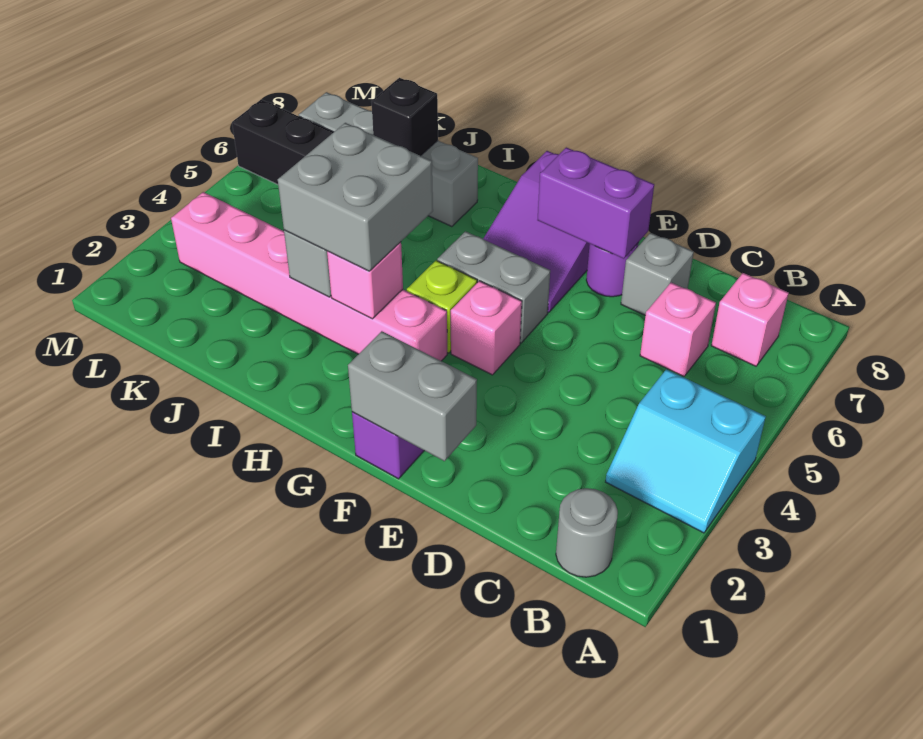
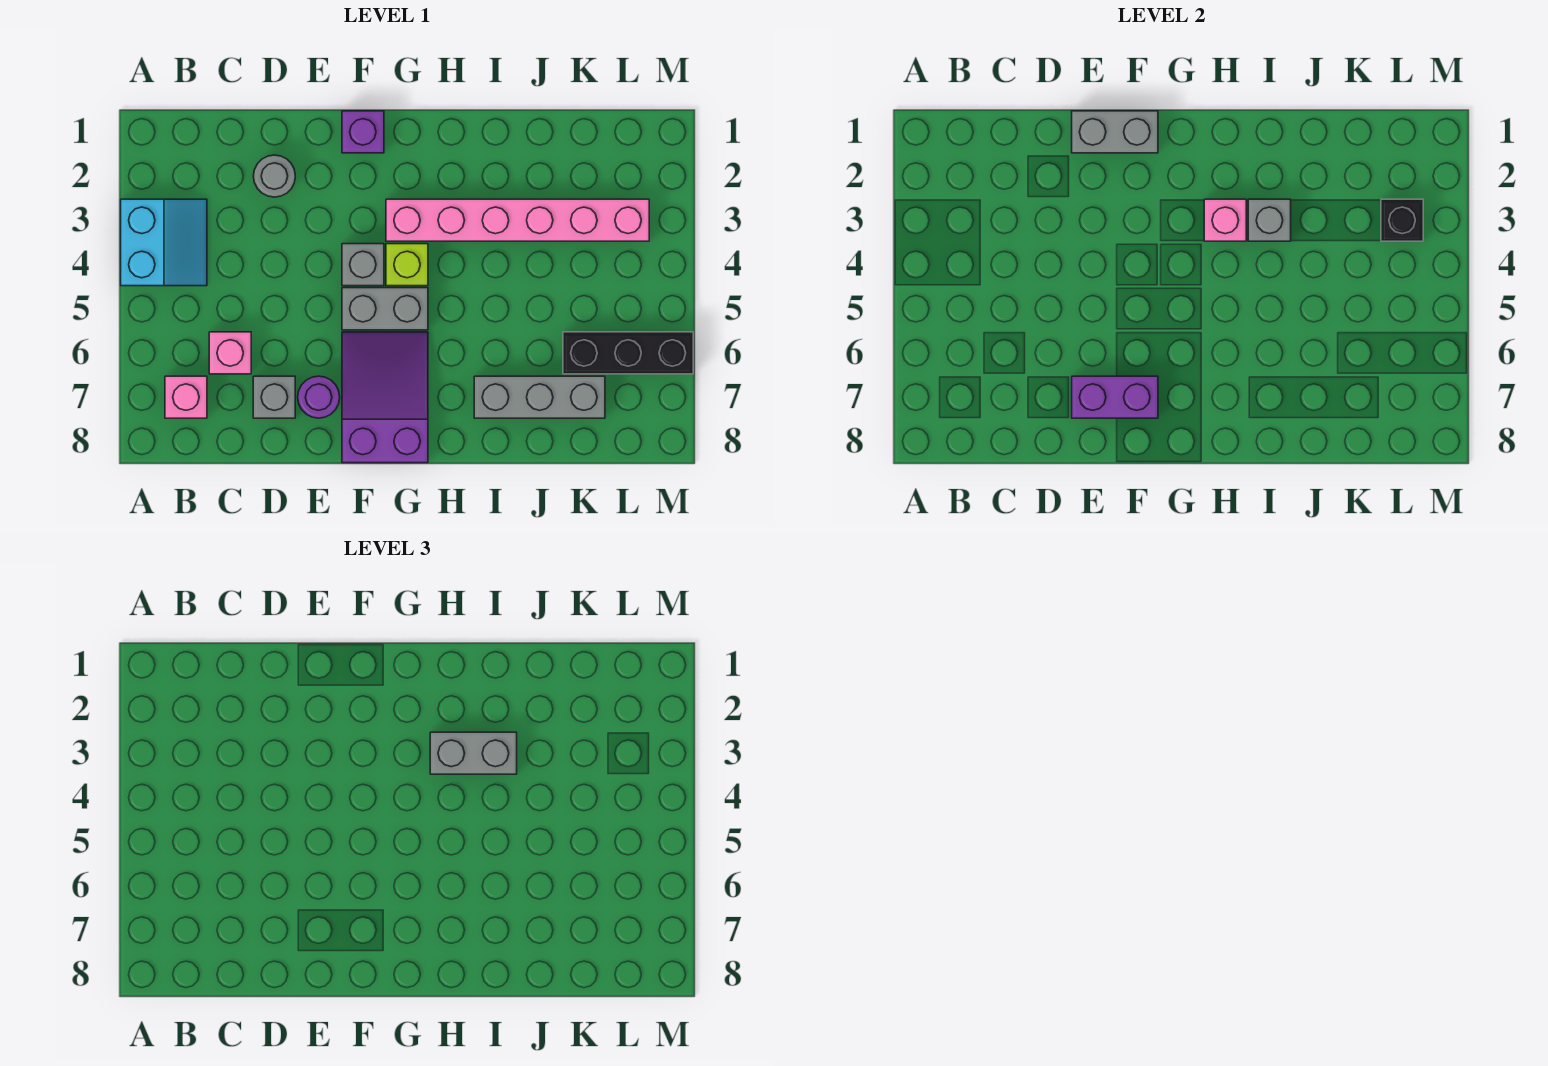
cyan slope A3:B4 level 1 top 4 -> cyan slope A3:B4 level 1 top A
grey round brick B1 level 1 -> grey round brick D2 level 1
pink brick F4 level 1 -> grey brick F4 level 1
grey brick H3:I4 level 3 -> grey brick H3:I3 level 3
grey brick I7:L7 level 1 -> grey brick I7:K7 level 1
black brick J7 level 2 -> black brick L3 level 2

